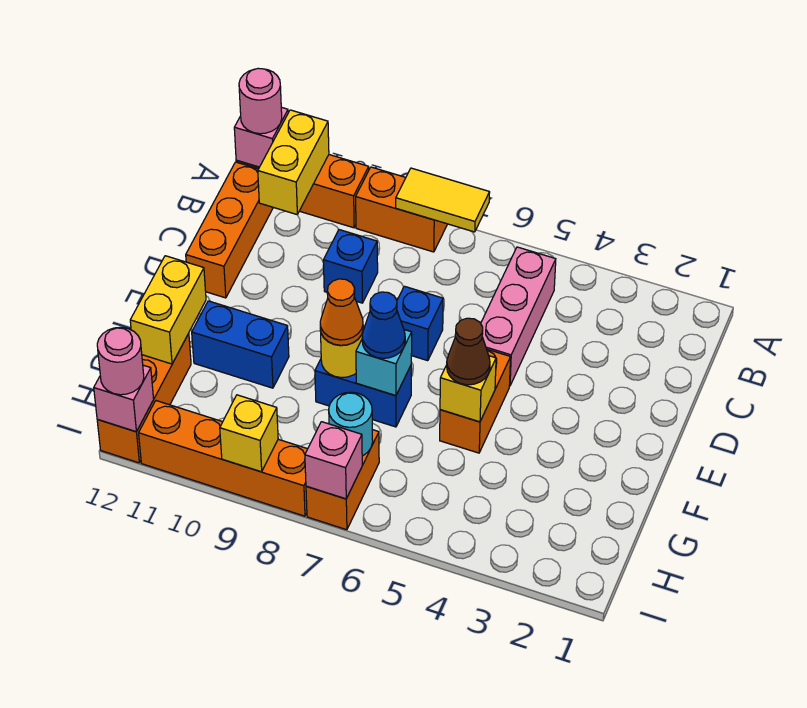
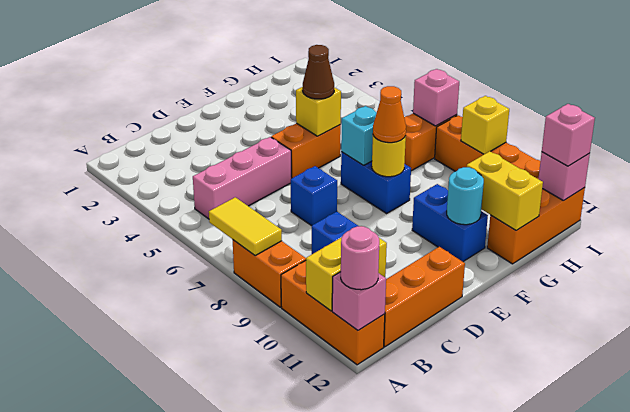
blue cone F7 level 3 -> none
yellow brick F12:G12 level 2 -> yellow brick G11:G12 level 2
cyan round brick H7 level 2 -> cyan round brick F11 level 2
pink round brick I12 level 3 -> pink brick I12 level 3

